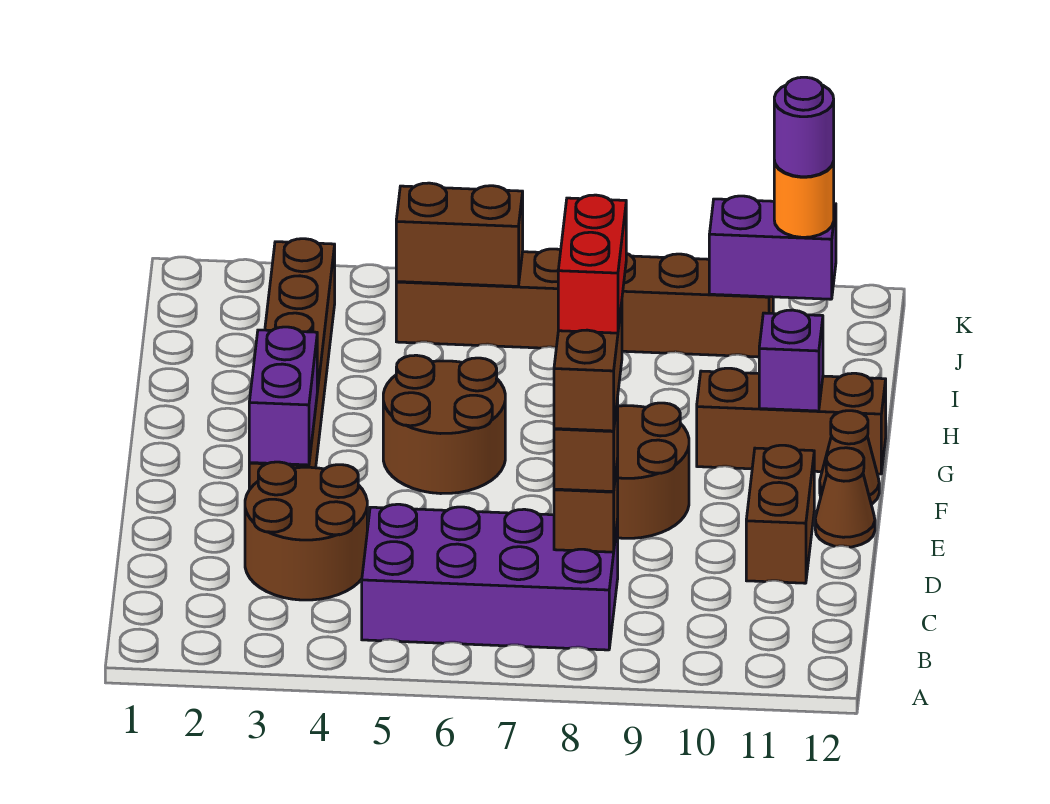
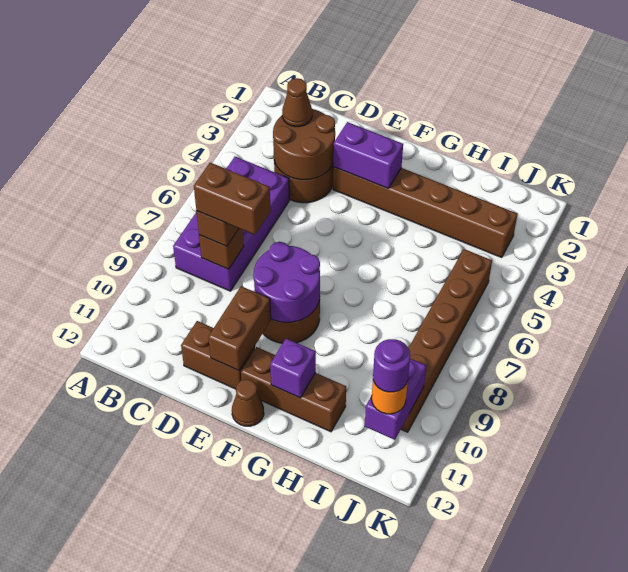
red brick D8:E8 level 5 -> none
none -> purple round brick E8:F9 level 2
brown cone E12 level 1 -> brown cone C3 level 3
brown round brick F5:G6 level 1 -> brown round brick C3:D4 level 2
brown brick G10:G12 level 1 -> brown brick F11:H11 level 1
brown brick J5:J6 level 2 -> brown brick E10:E11 level 2

